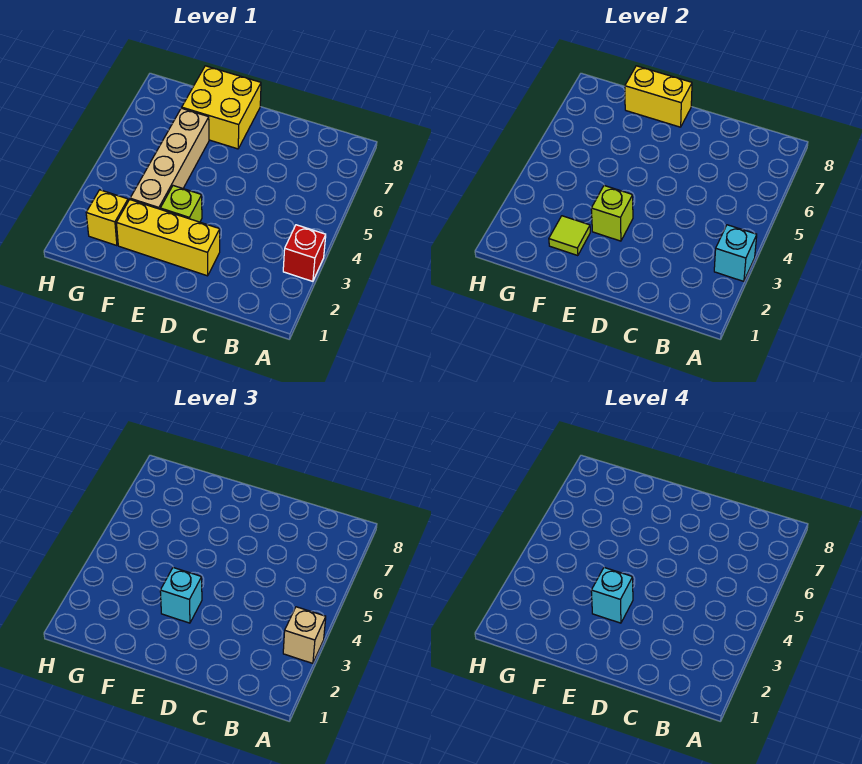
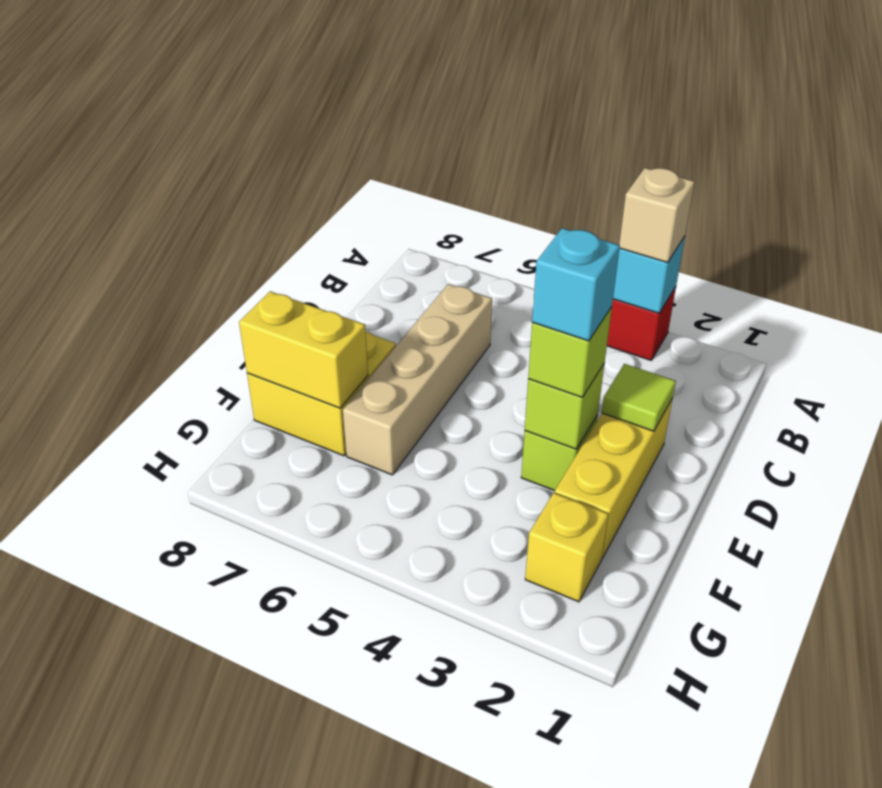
cyan brick E3 level 3 -> lime brick E3 level 3
yellow brick E8:F8 level 2 -> yellow brick F7:F8 level 2
lime tile F2 level 2 -> lime tile D2 level 2
tan brick F3:F6 level 1 -> tan brick C6:F6 level 1

